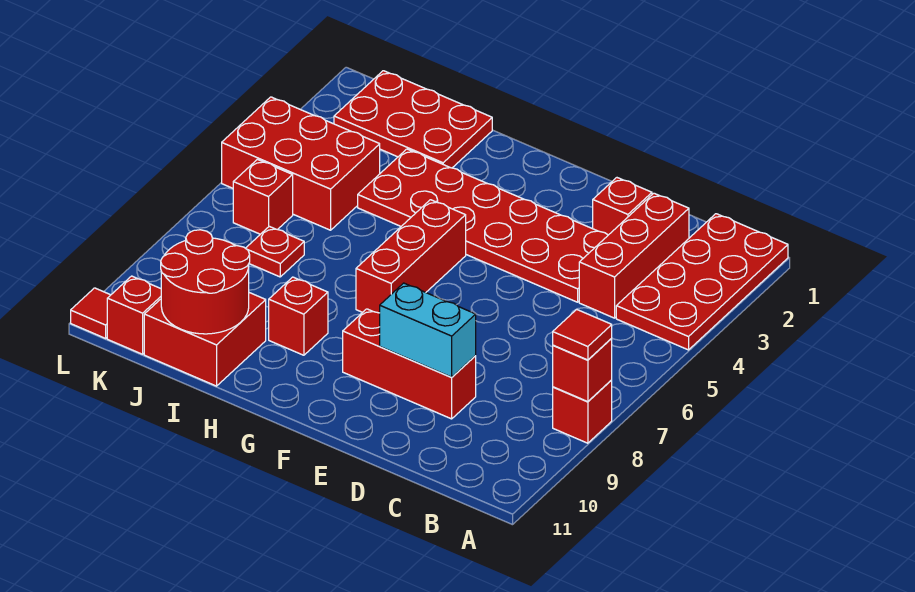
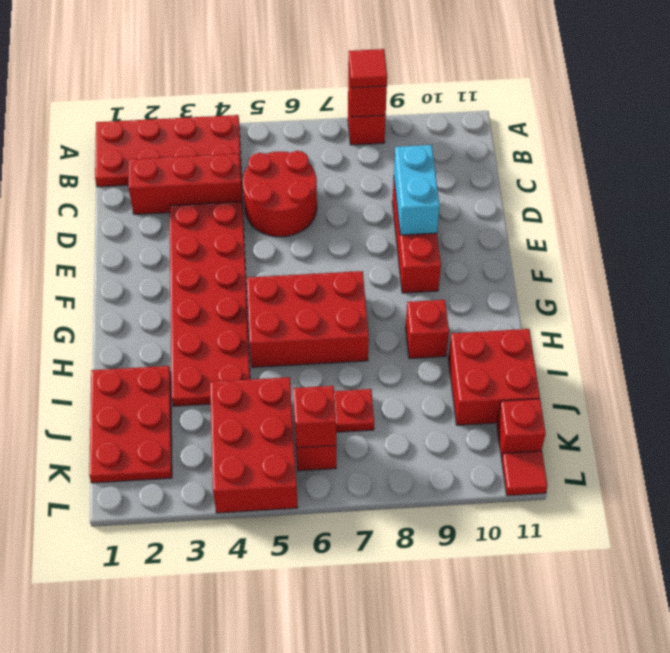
red brick D2 level 1 -> red brick K6 level 2
red brick G5:G7 level 1 -> red brick G5:H7 level 1
red round brick I10:J11 level 2 -> red round brick C5:D6 level 1

